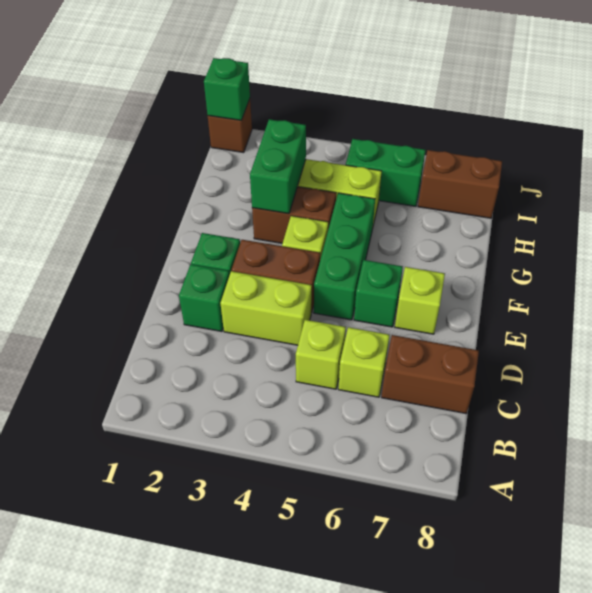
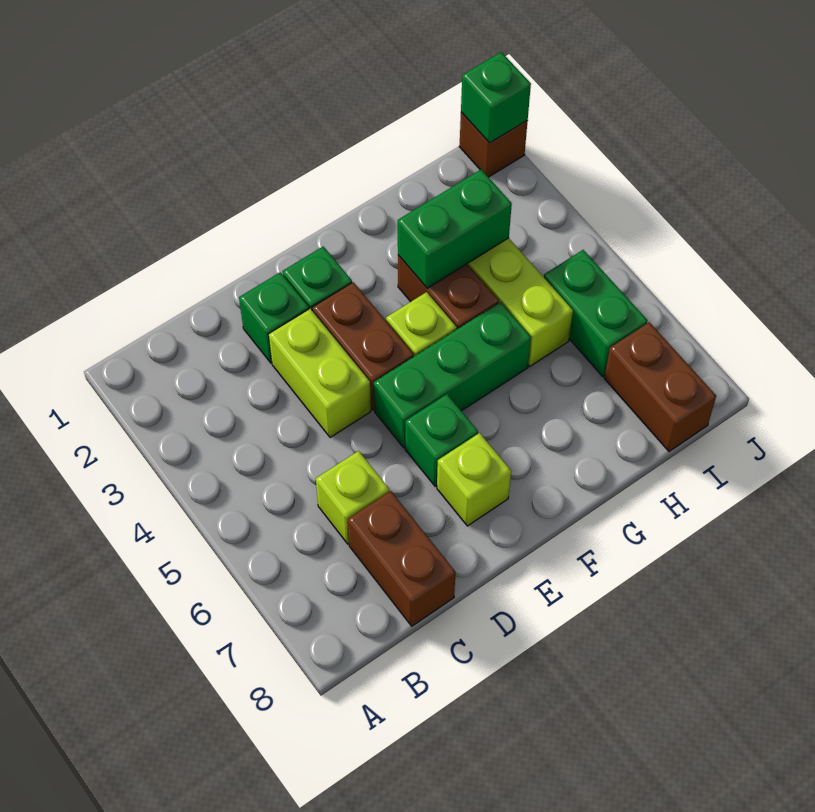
lime brick C5 level 1 -> none

